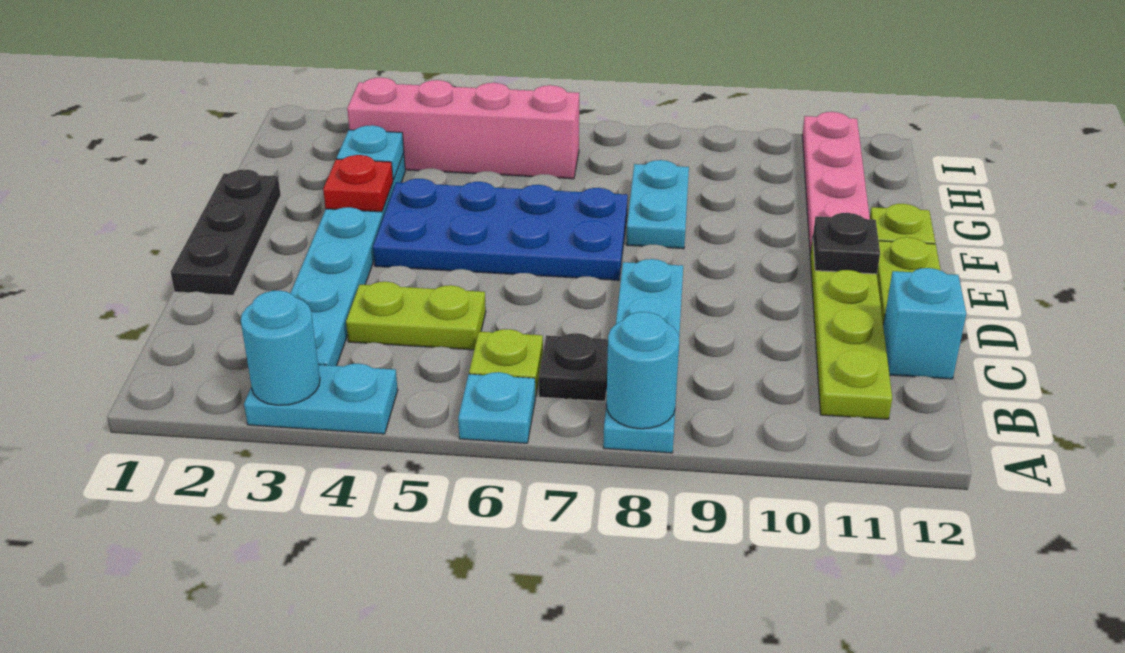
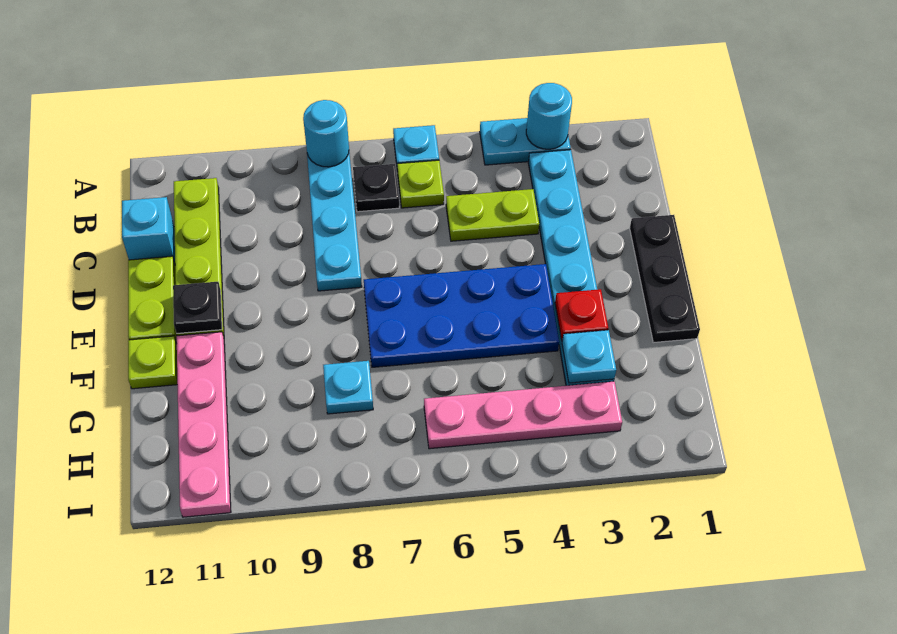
cyan plate F8:G8 level 1 -> cyan plate G8 level 1
pink brick H3:H6 level 1 -> pink plate H3:H6 level 1

